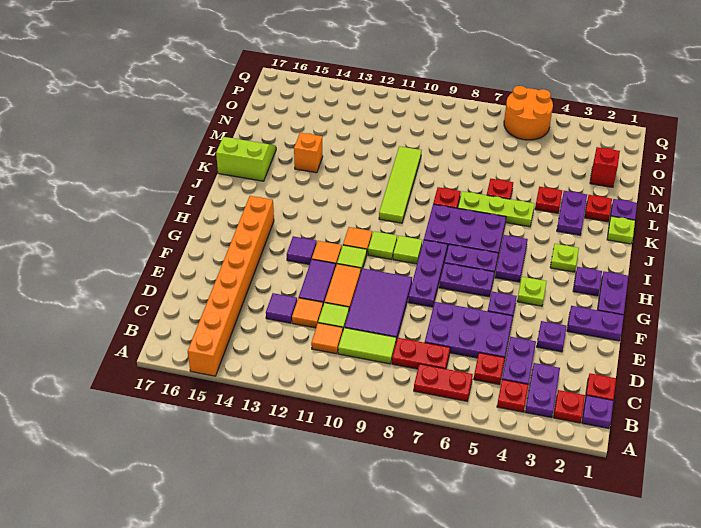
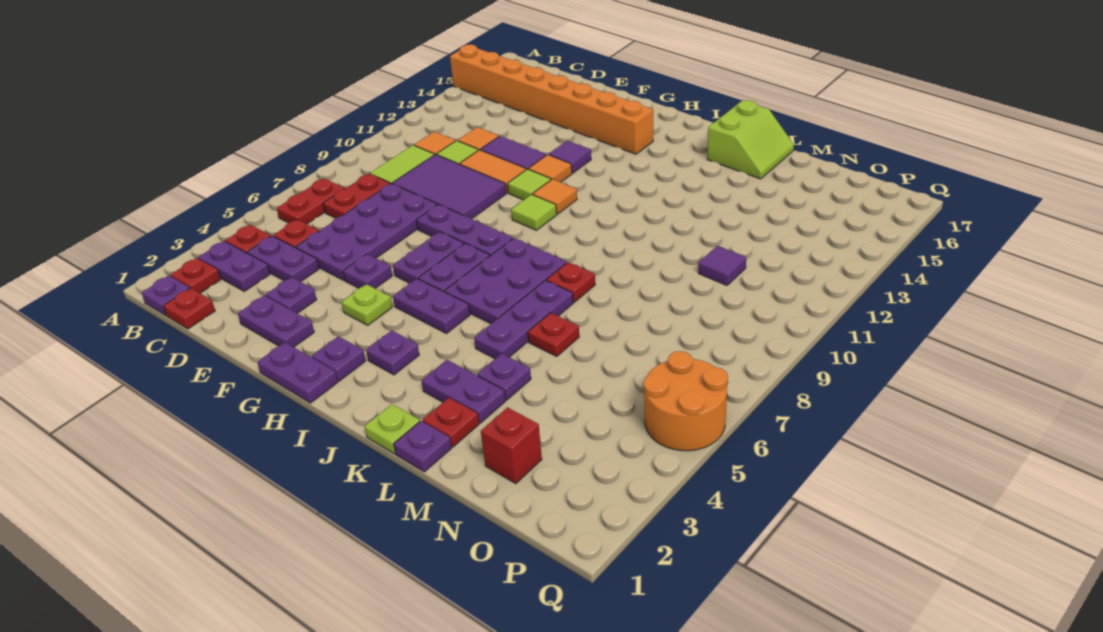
purple plate D5:E7 level 1 -> purple plate D5:E8 level 1
purple tile D13 level 1 -> purple tile N11 level 1
purple plate F1:F2 level 1 -> purple plate E2:F2 level 1
lime tile H9 level 1 -> none
lime plate I3 level 1 -> purple plate I3 level 1
lime tile J10:M10 level 1 -> none
lime plate K5:K7 level 1 -> purple plate K5:K7 level 1
red plate L4 level 1 -> purple plate L4 level 1
orange brick L14 level 1 -> none

